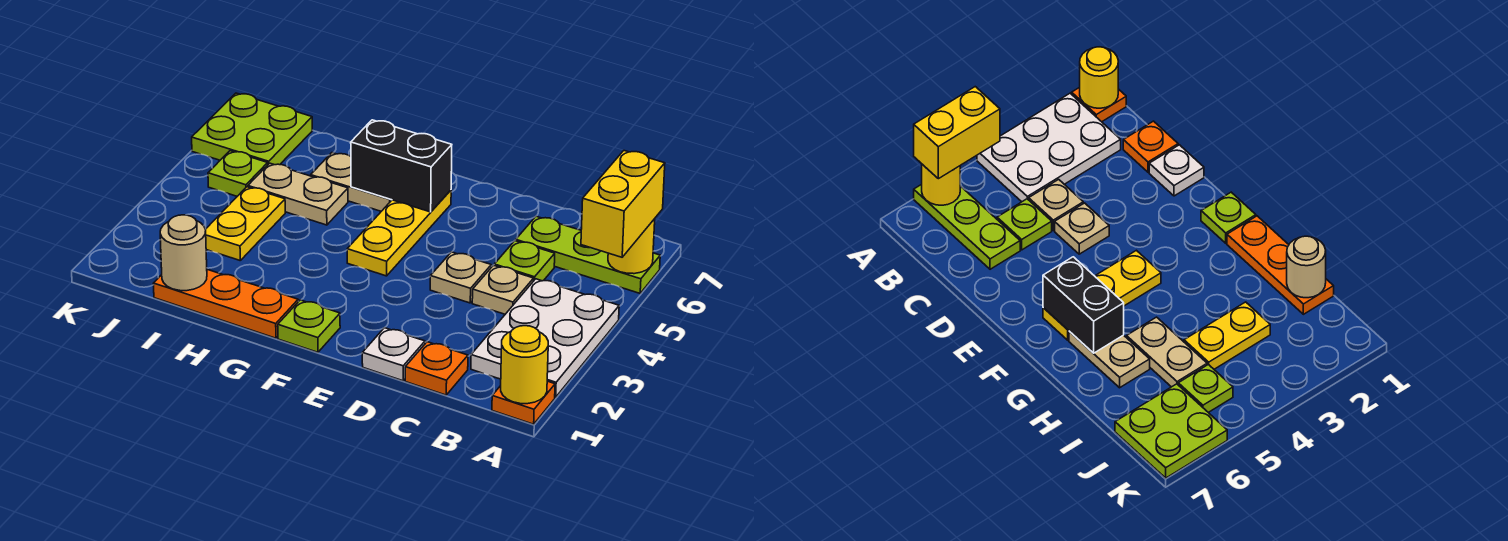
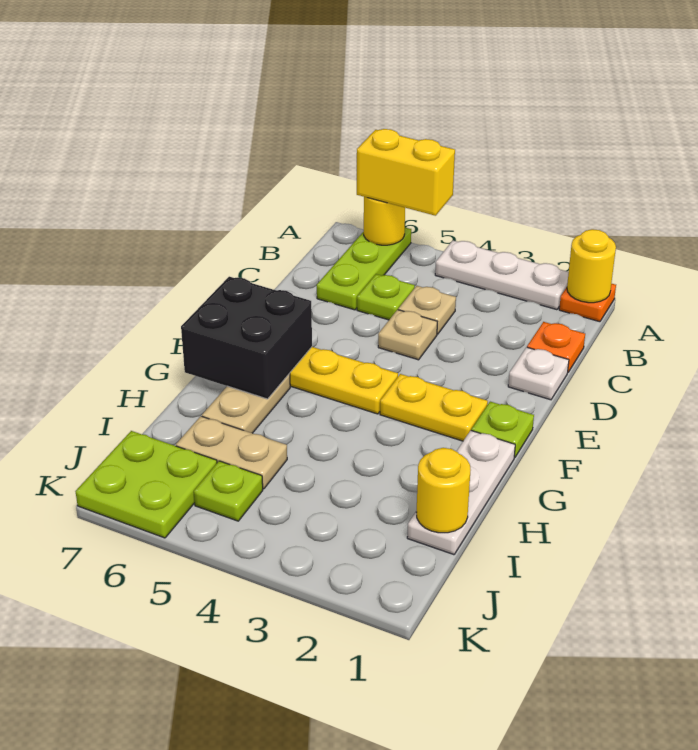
white plate A2:B4 level 1 -> white plate A2:A4 level 1
black brick F6:G6 level 2 -> black brick F6:G7 level 2
orange plate G1:I1 level 1 -> white plate G1:I1 level 1
tan plate H5:I5 level 1 -> tan plate I5:I6 level 1
tan round brick I1 level 2 -> yellow round brick I1 level 2
yellow plate I3:I4 level 1 -> yellow plate F2:F3 level 1

